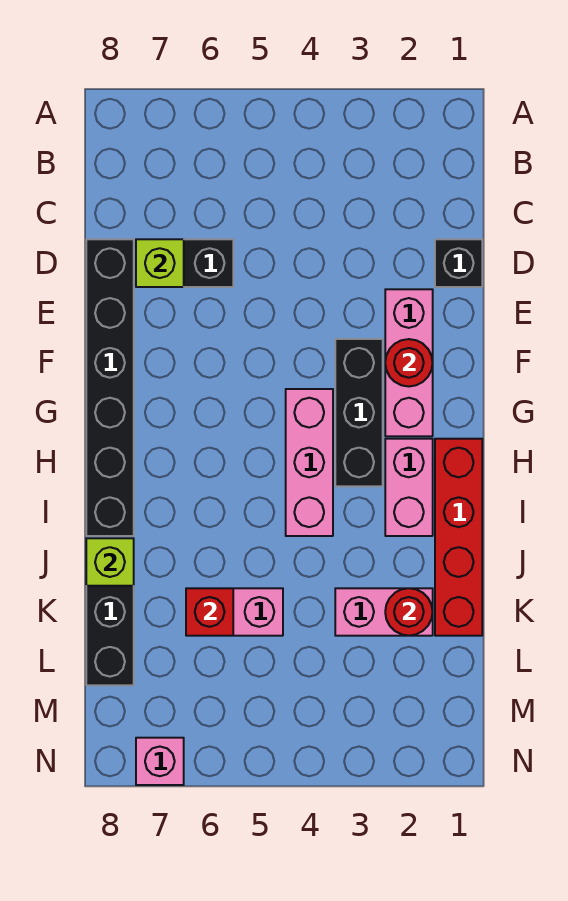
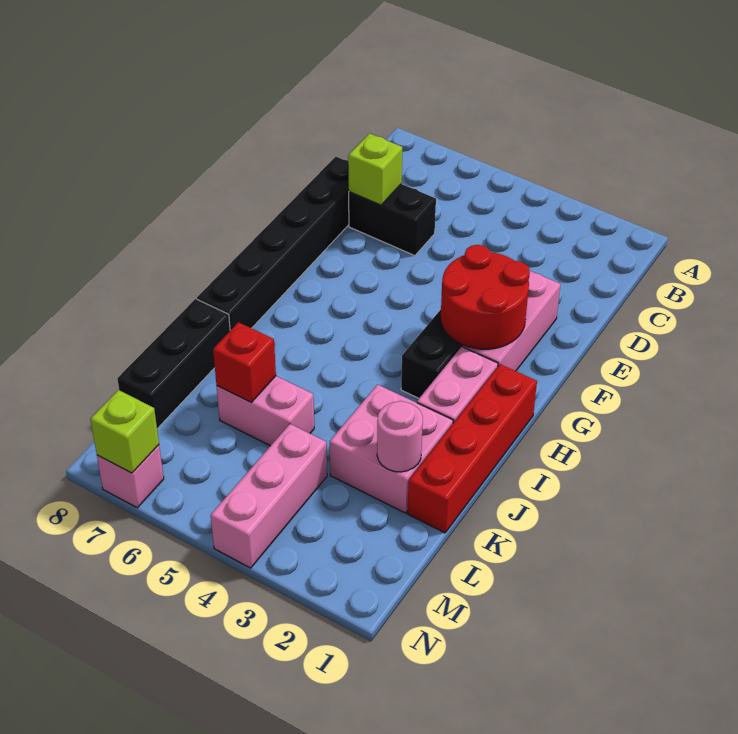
black brick D1 level 1 -> none
red round brick F2 level 2 -> red round brick F2:G3 level 2
pink brick G4:I4 level 1 -> pink brick L4:N4 level 1
lime brick J8 level 2 -> lime brick N7 level 2
pink brick K2:K3 level 1 -> pink brick J2:K3 level 1
red round brick K2 level 2 -> pink round brick K2 level 2

